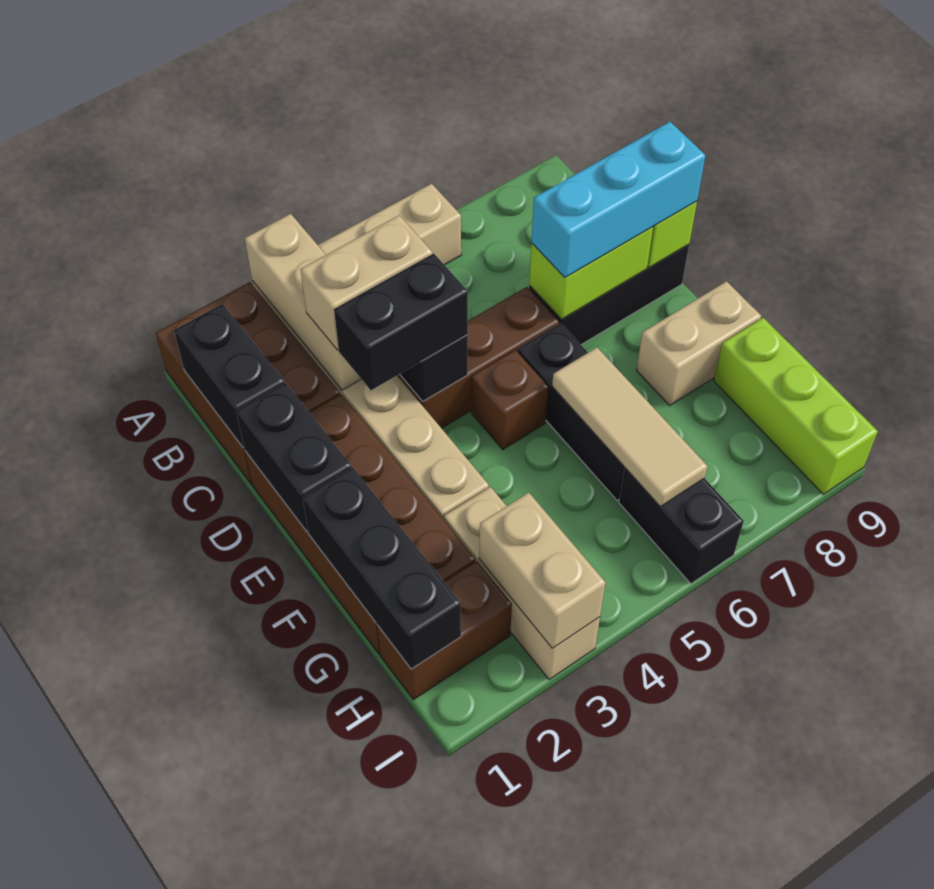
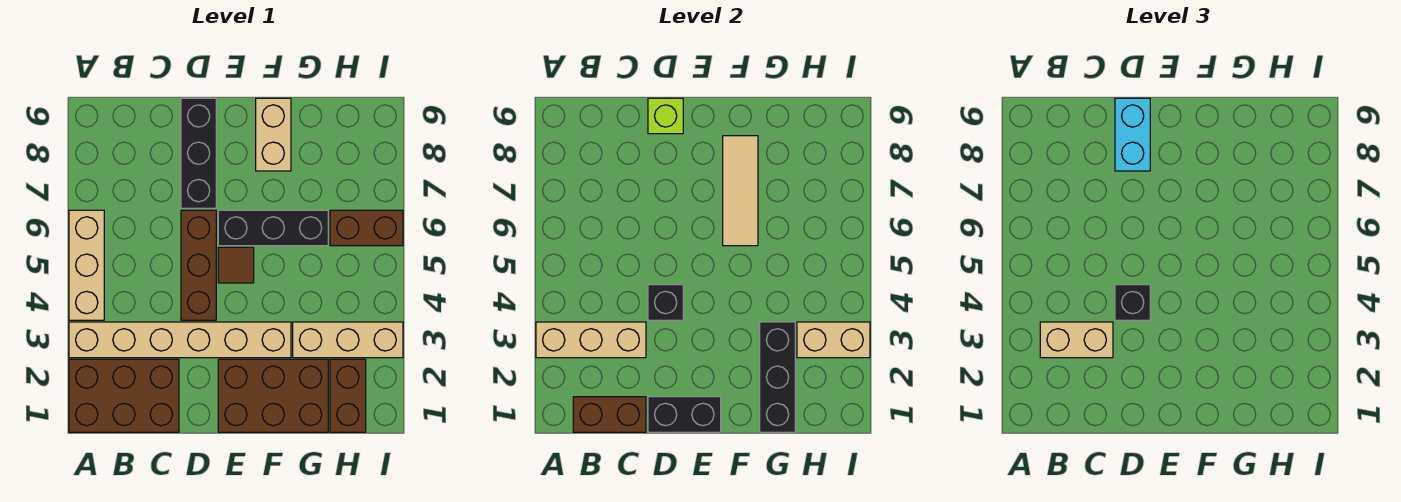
black brick B1:C1 level 2 -> brown brick B1:C1 level 2
tan brick C3:C4 level 3 -> tan brick B3:C3 level 3
brown brick D1:G2 level 1 -> brown brick E1:G2 level 1
black brick D3:D4 level 3 -> black brick D4 level 3
lime brick D7:D8 level 2 -> none
cyan brick D7:D9 level 3 -> cyan brick D8:D9 level 3
brown brick E5 level 1 -> brown tile E5 level 1
black brick F1:H1 level 2 -> black brick G1:G3 level 2
tan tile F6:H6 level 2 -> tan tile F6:F8 level 2
lime brick G9:I9 level 1 -> none
black brick H6:I6 level 1 -> brown brick H6:I6 level 1

